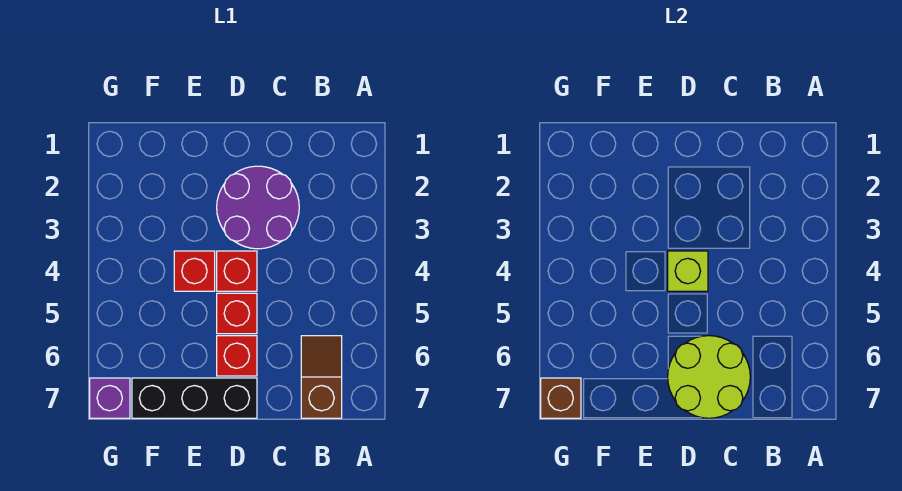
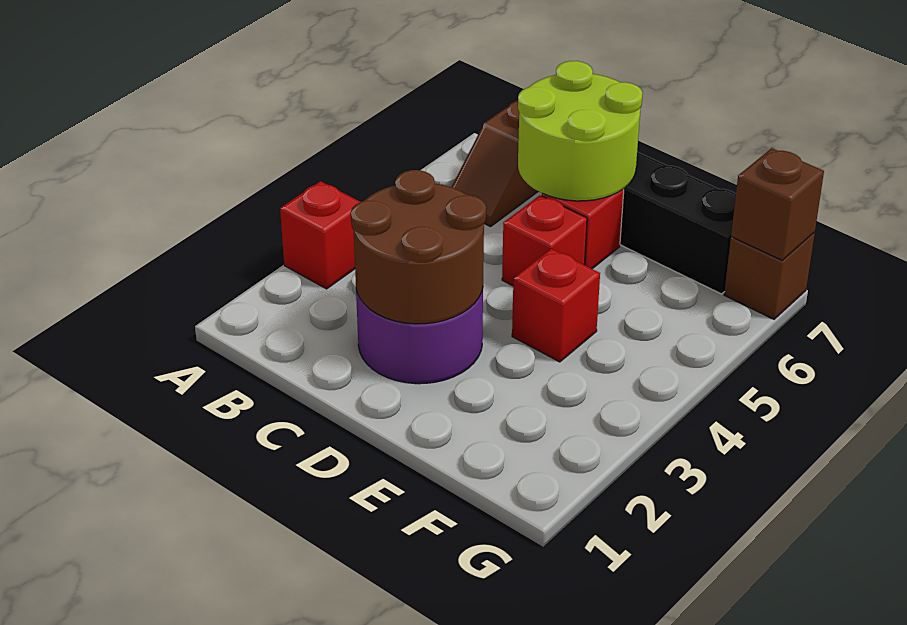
none -> brown round brick C2:D3 level 2
red brick D4 level 1 -> red brick A3 level 1
lime brick D4 level 2 -> none
purple brick G7 level 1 -> brown brick G7 level 1

